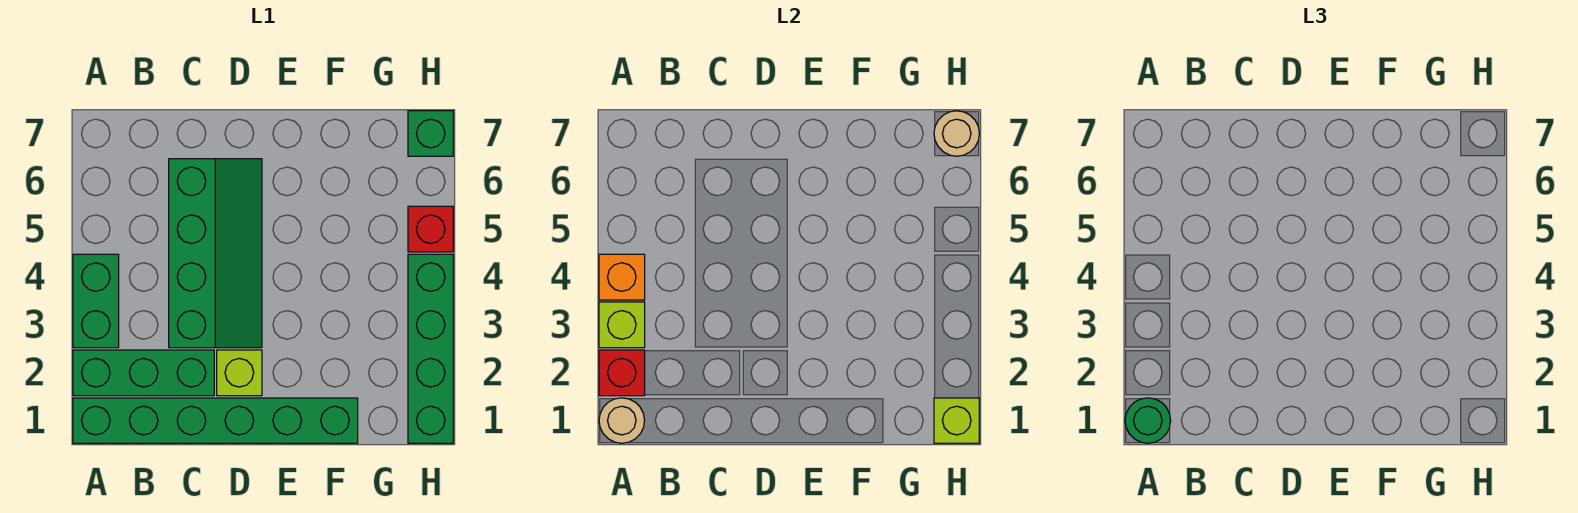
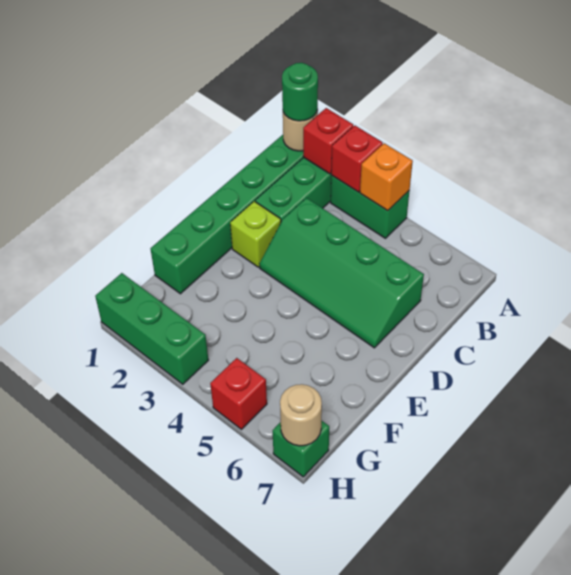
lime brick A3 level 2 -> red brick A3 level 2
green brick H1:H4 level 1 -> green brick H1:H3 level 1
lime brick H1 level 2 -> none

